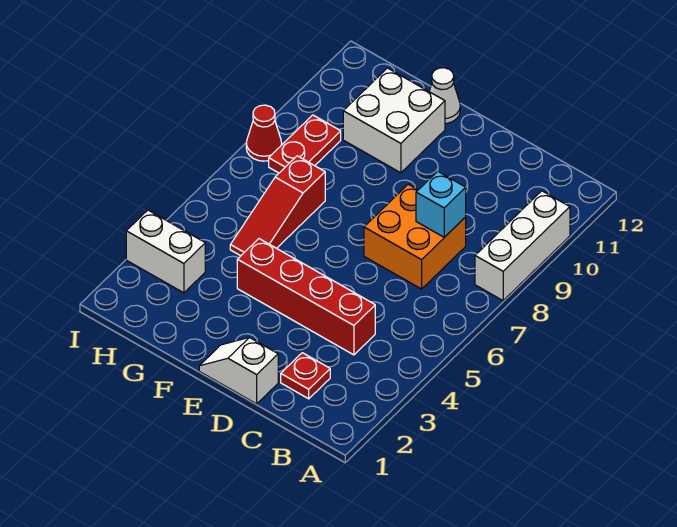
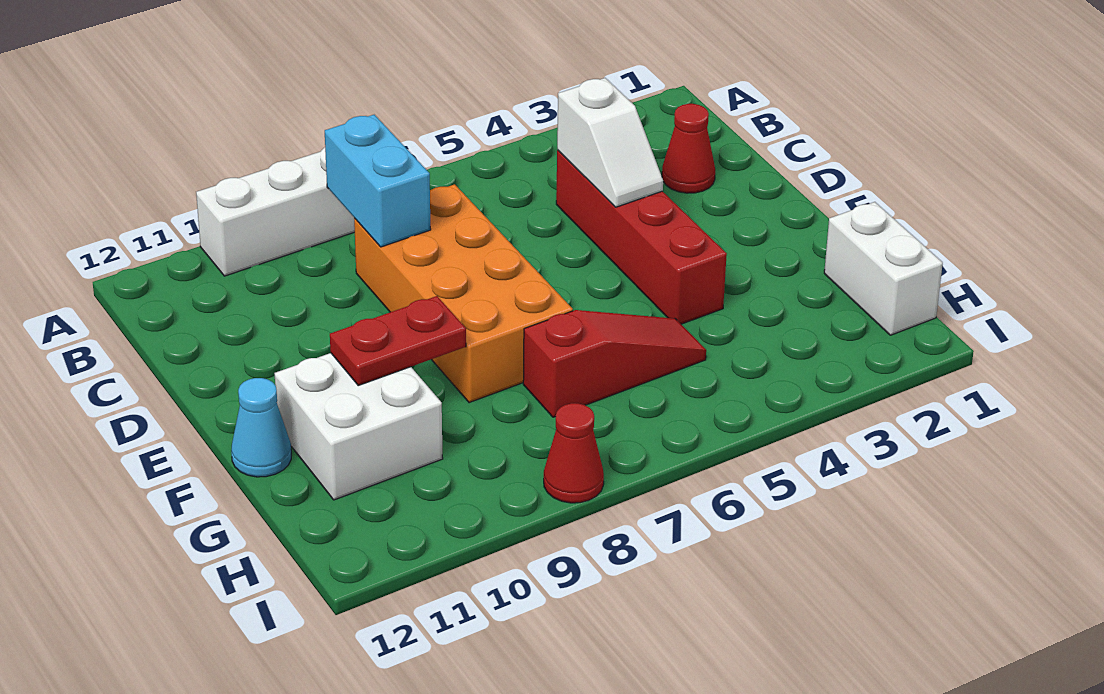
red plate C2 level 1 -> red cone C2 level 1
orange brick C7:D8 level 1 -> orange brick C7:F8 level 1
cyan brick C8 level 2 -> cyan brick B8:C8 level 2
white slope D1:E1 level 1 top D -> white slope C4:D4 level 2 top C
white cone F12 level 1 -> cyan cone F12 level 1
white brick H3:I3 level 1 -> white brick G1:H1 level 1
red plate H8:H9 level 1 -> red plate F9:F10 level 2

